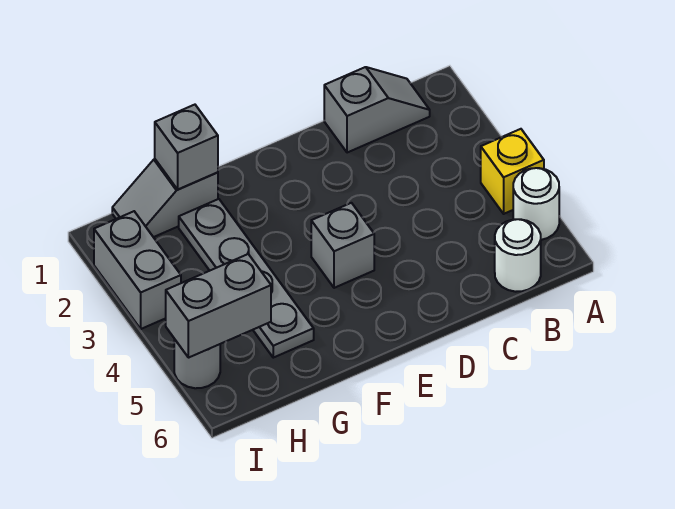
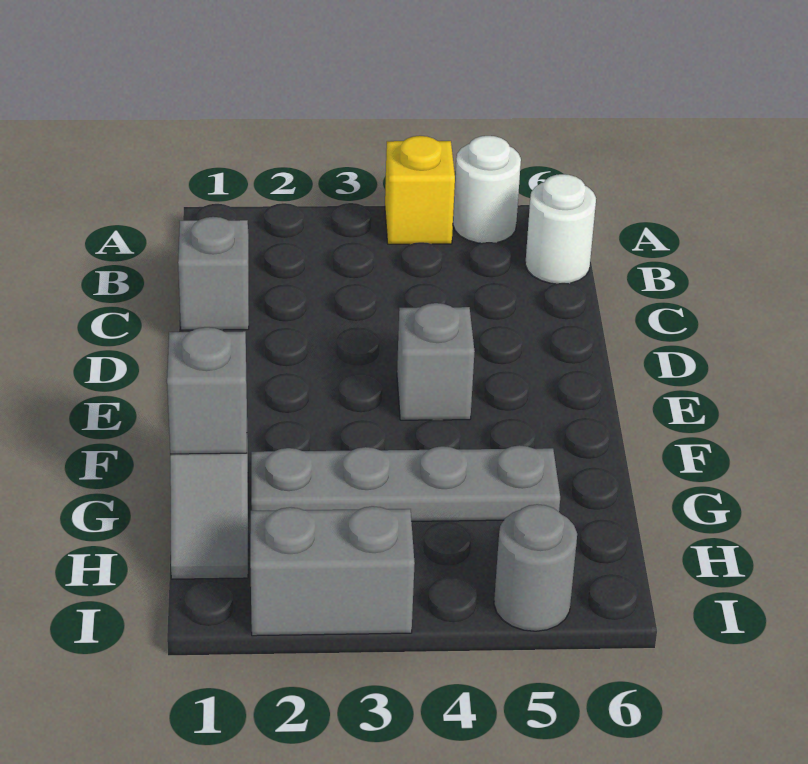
grey brick H5:I5 level 2 -> none

